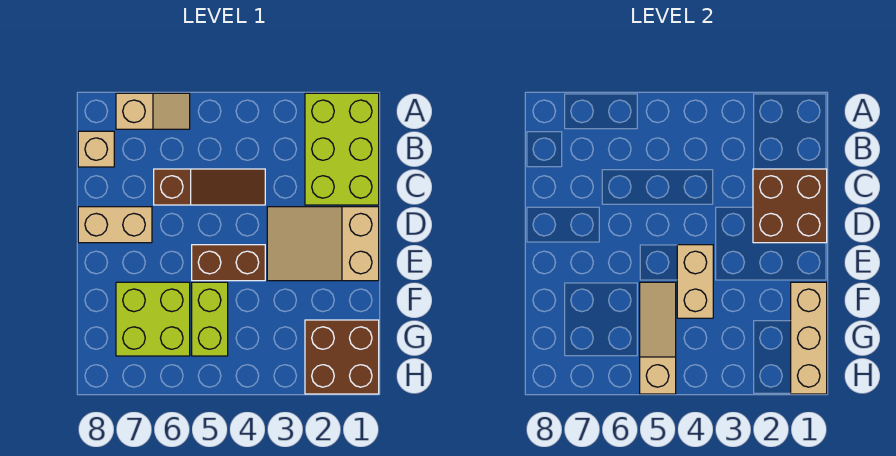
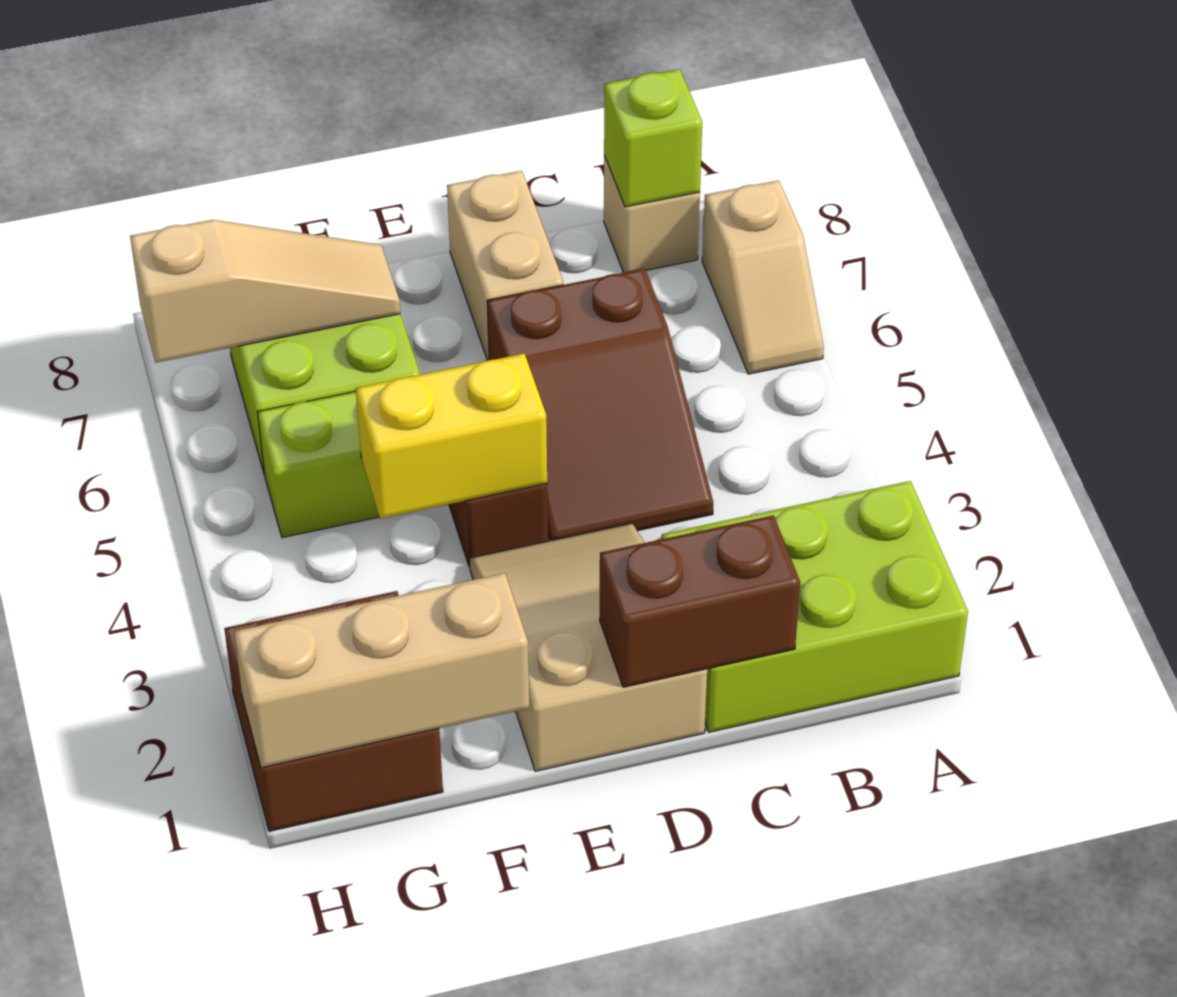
none -> lime brick B8 level 2
brown brick C1:D2 level 2 -> brown brick C1:D1 level 2
brown slope C4:C6 level 1 top 6 -> brown slope C4:D6 level 1 top 6
tan brick E4:F4 level 2 -> yellow brick E4:F4 level 2
tan slope F5:H5 level 2 top H -> tan slope F7:H7 level 2 top H

